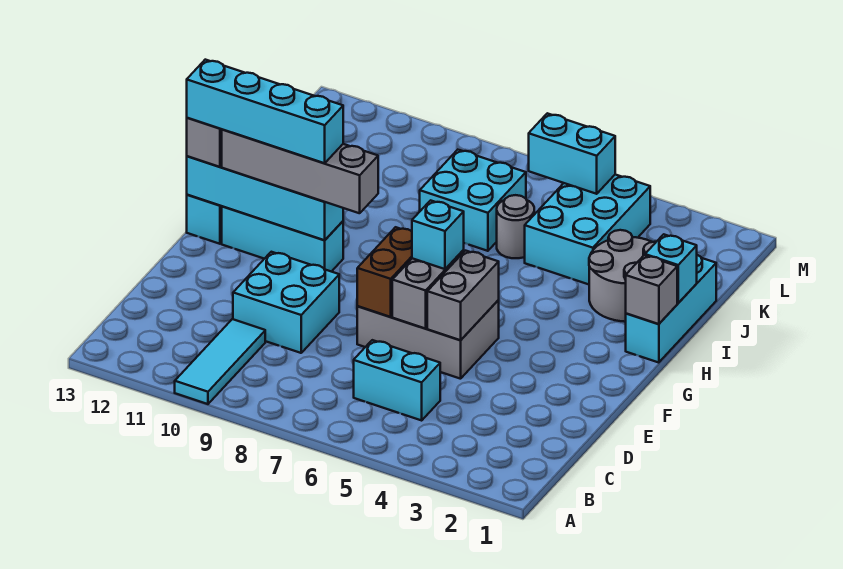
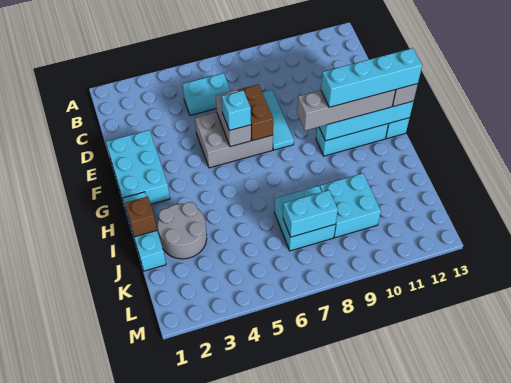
cyan tile A10:C10 level 1 -> cyan tile D8:F8 level 1
cyan brick D9:E10 level 1 -> cyan brick J9:K10 level 1
grey brick E5:F5 level 2 -> none
grey brick H1 level 2 -> none
cyan brick I1 level 2 -> brown brick I1 level 2
cyan brick J4:L5 level 1 -> cyan brick E1:G2 level 1
grey round brick J6 level 1 -> none
cyan brick L5:L6 level 2 -> cyan brick K7:K8 level 2

